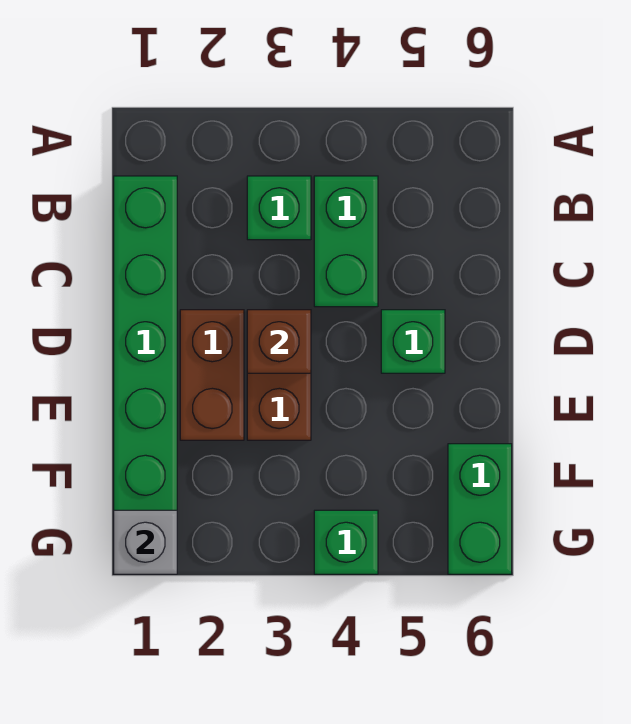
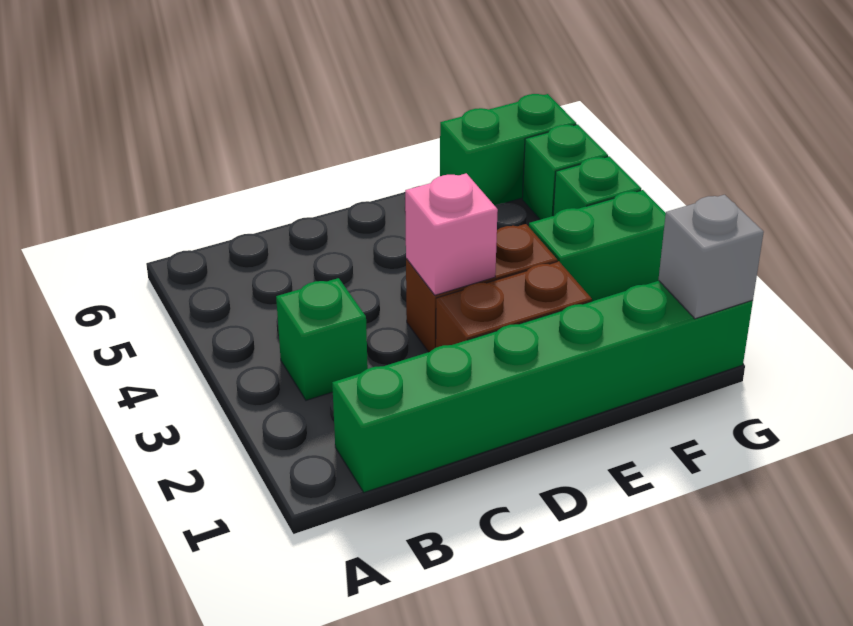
green brick B4:C4 level 1 -> green brick F3:G3 level 1
brown brick D3 level 2 -> pink brick D3 level 2
green brick D5 level 1 -> green brick G5 level 1

